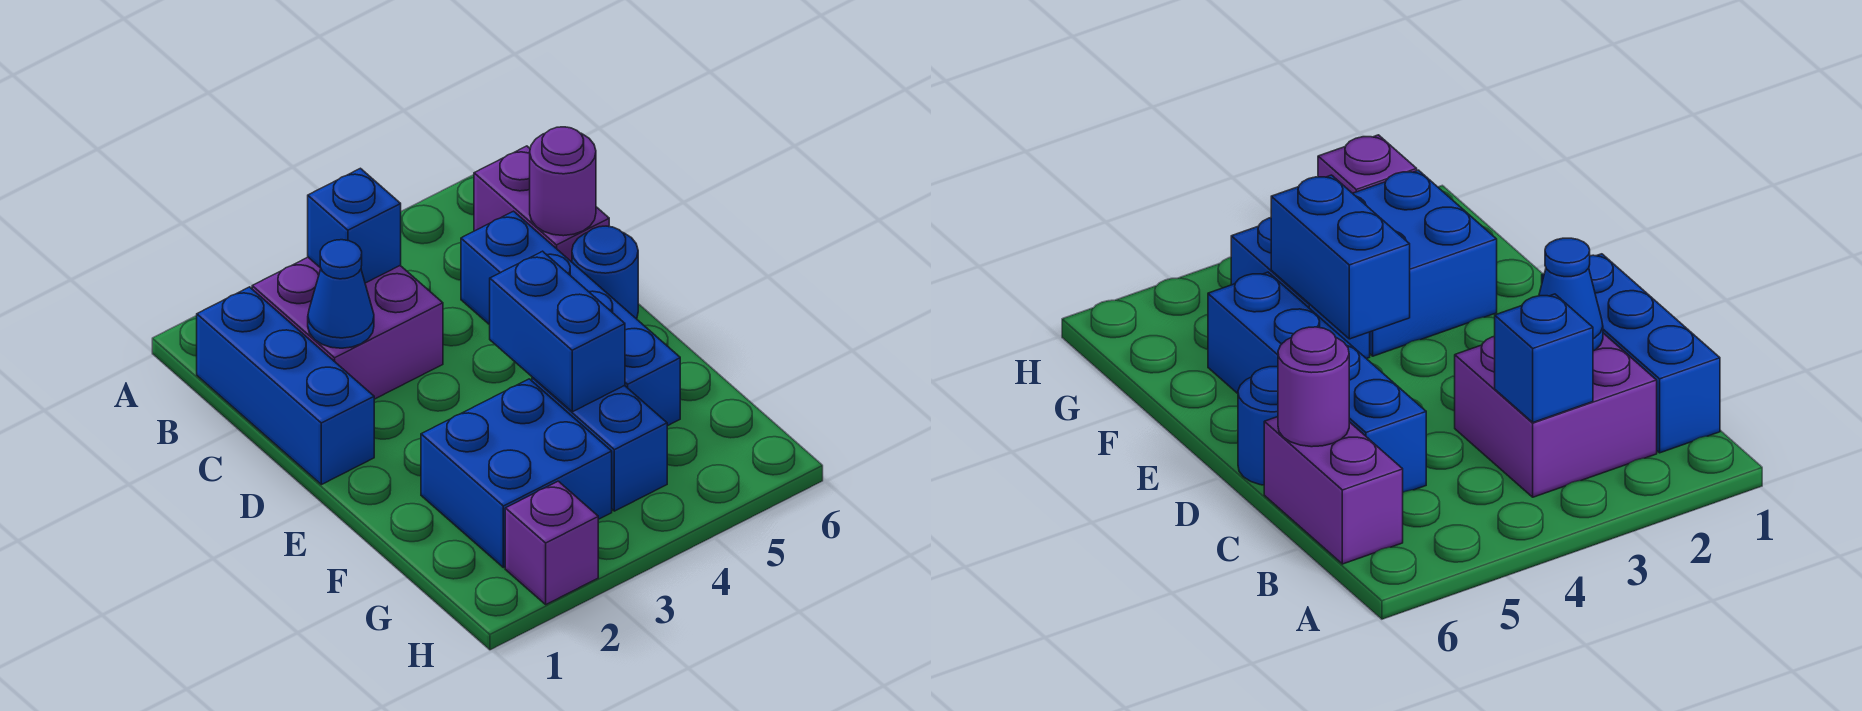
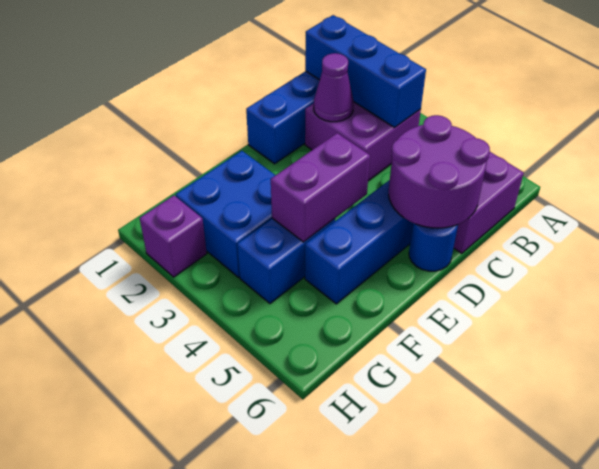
blue brick B3 level 2 -> blue brick B1:B3 level 2
blue cone C2 level 2 -> purple cone C2 level 2
purple round brick C6 level 2 -> purple round brick C5:D6 level 2
blue brick E4:F4 level 2 -> purple brick E4:F4 level 2

